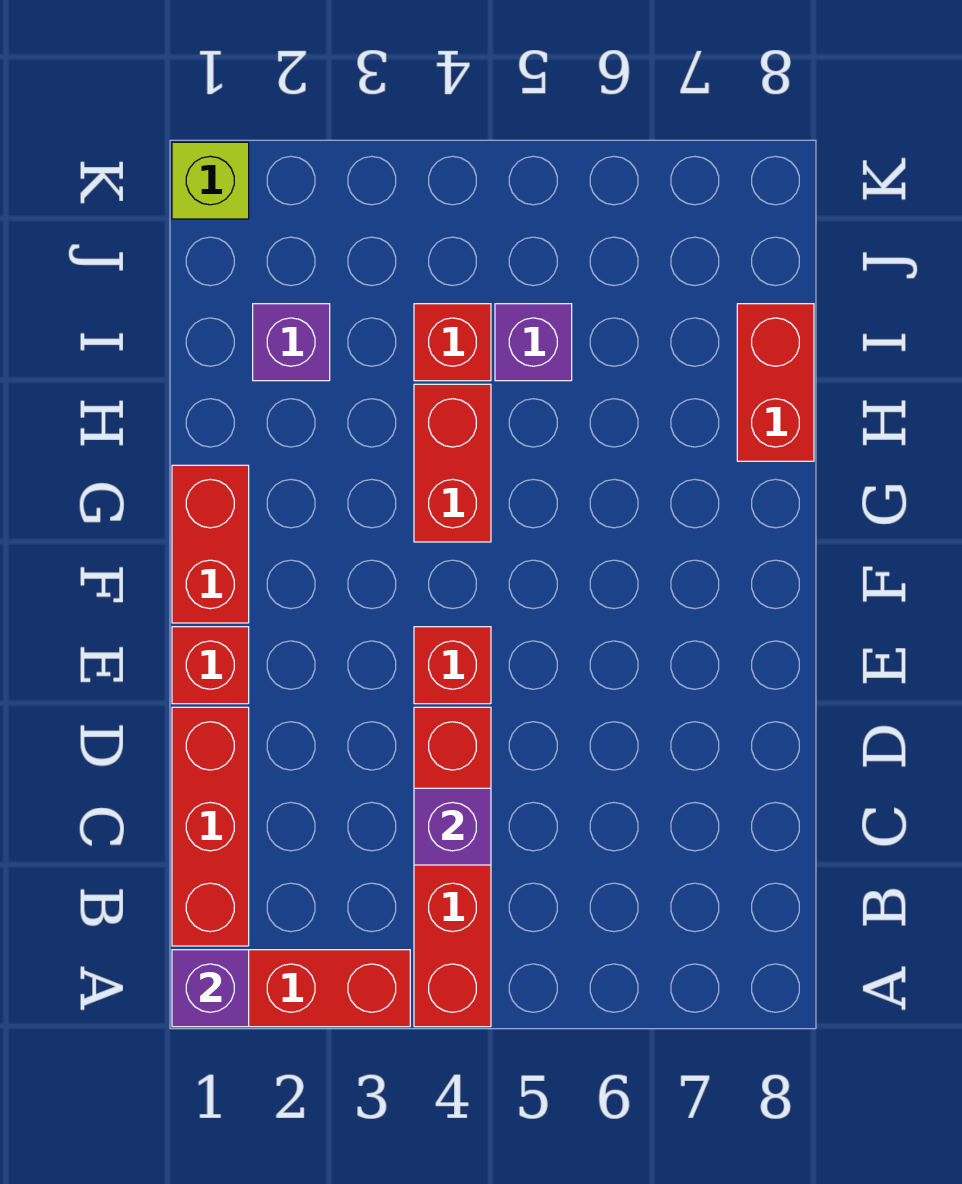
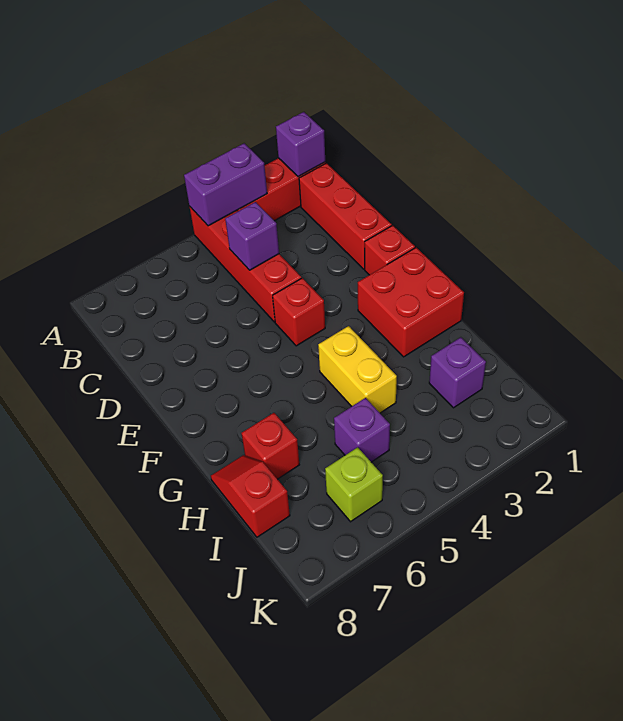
none -> purple brick A3:A4 level 2
red brick F1:G1 level 1 -> red brick F1:G2 level 1
red brick G4:H4 level 1 -> yellow brick G4:H4 level 1
red brick H8:I8 level 1 -> red slope H8:I8 level 1 top I
red brick I4 level 1 -> red brick H7 level 1
lime brick K1 level 1 -> lime brick J6 level 1

